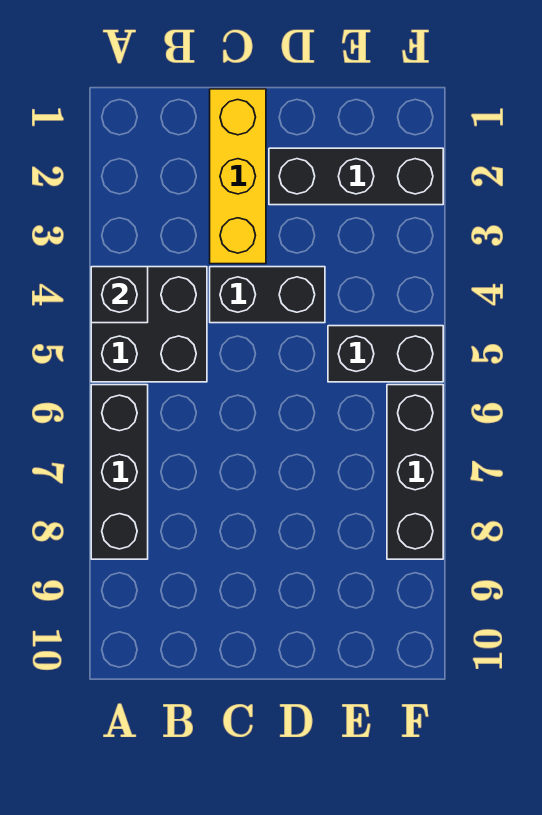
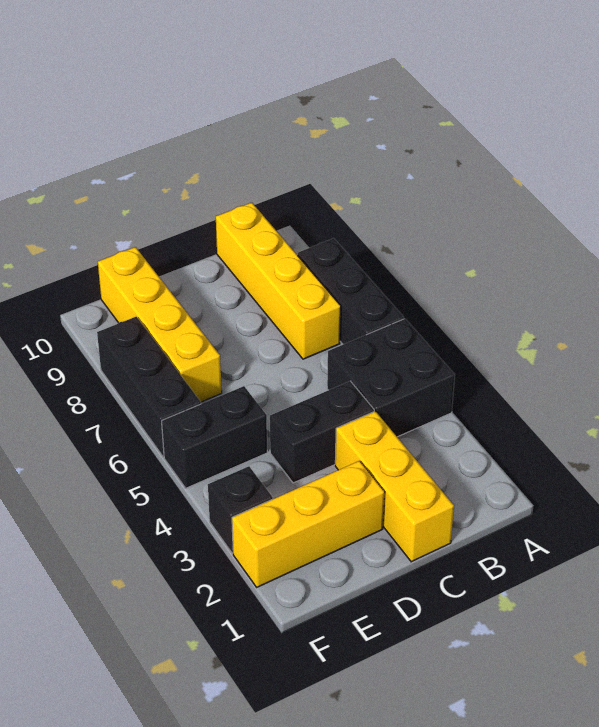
black brick A4 level 2 -> black brick F3 level 1
none -> yellow brick B7:B10 level 1
black brick D2:F2 level 1 -> yellow brick D2:F2 level 1
none -> yellow brick E7:E10 level 1

